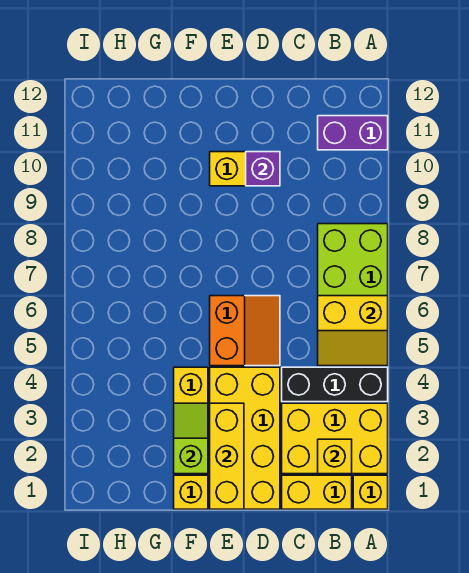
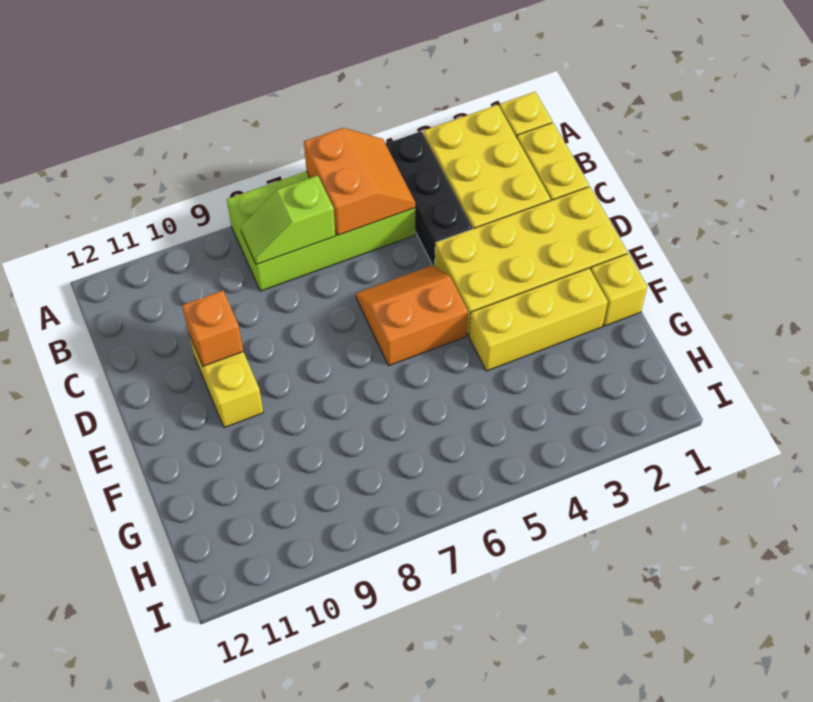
yellow slope A5:B6 level 2 top 6 -> orange slope A5:B6 level 2 top 6
purple brick A11:B11 level 1 -> none
yellow brick B2 level 2 -> none
purple brick D10 level 2 -> orange brick D10 level 2
yellow brick E1:E3 level 2 -> none
lime slope F2:F3 level 2 top 2 -> lime slope B7:B8 level 2 top 7

